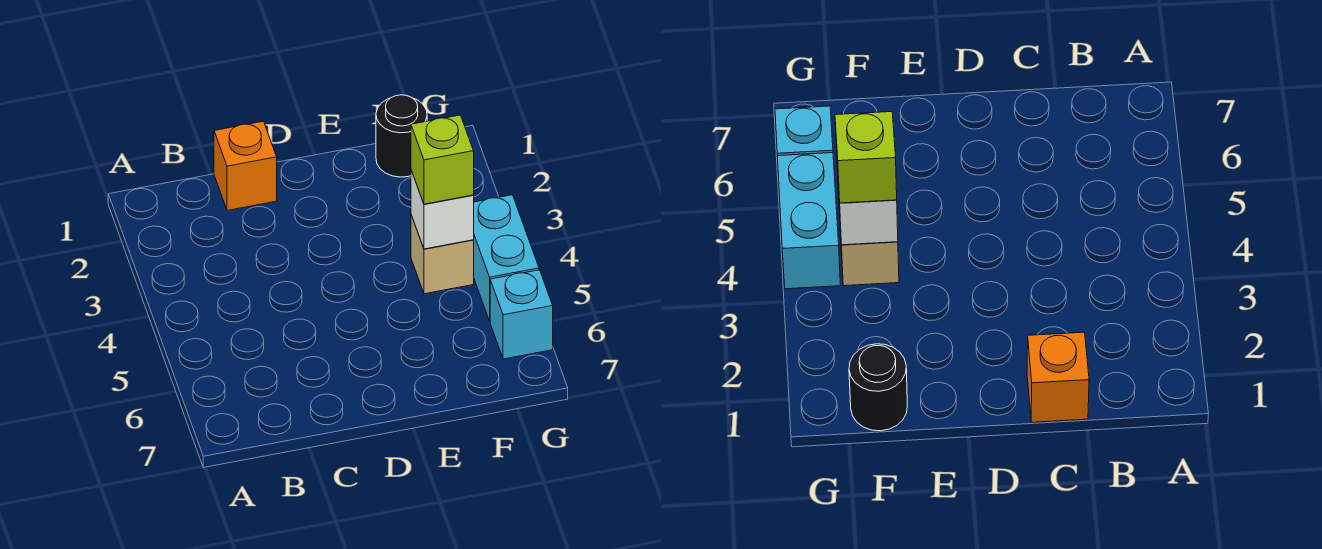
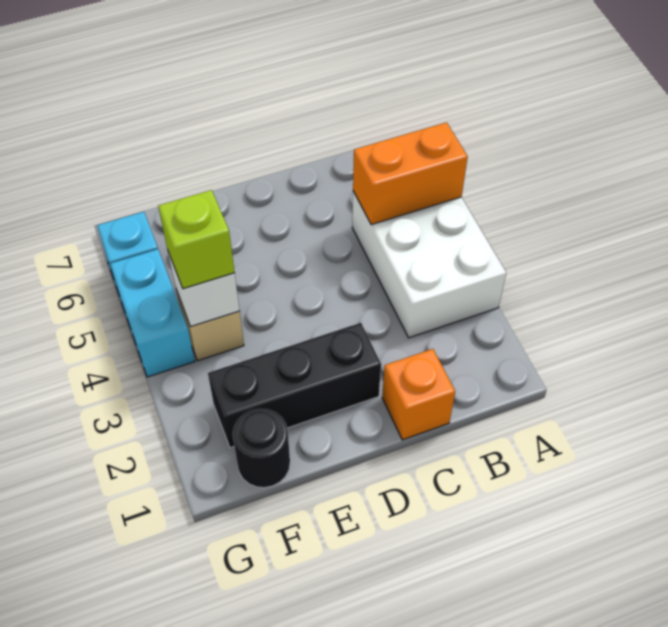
none -> white brick A3:B5 level 1
none -> orange brick A5:B5 level 2
none -> black brick D2:F2 level 1

